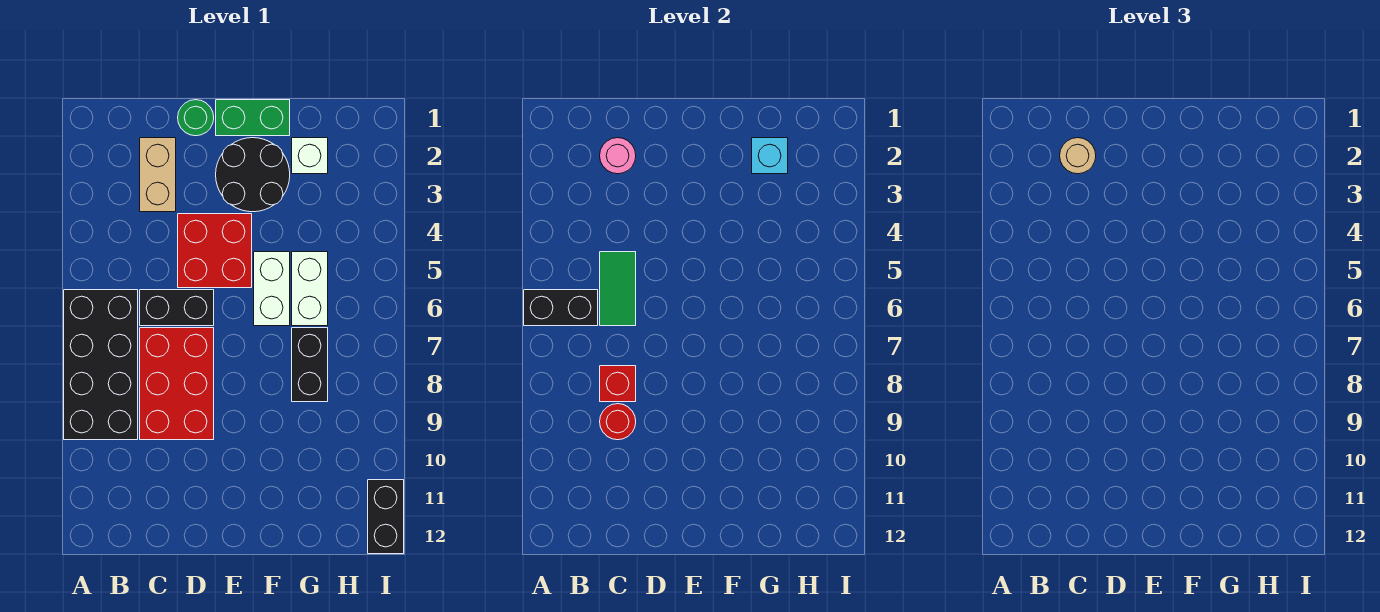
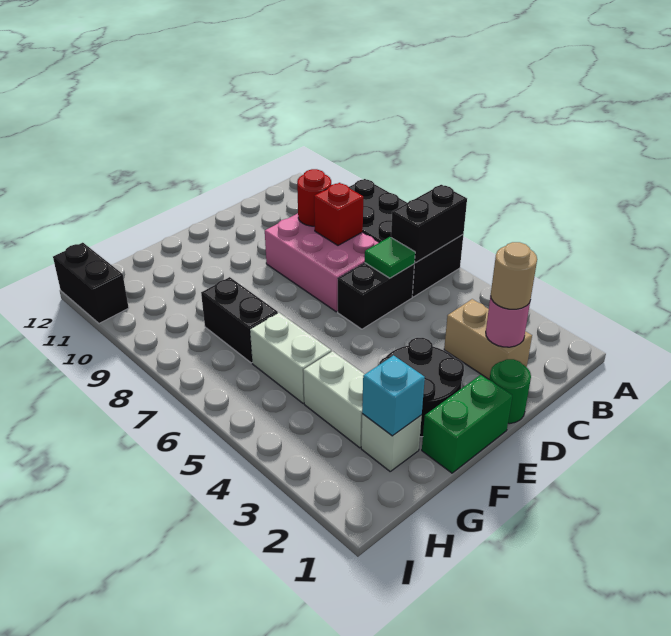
green tile C5:C6 level 2 -> green tile C6 level 2
red brick C7:D9 level 1 -> pink brick C7:D9 level 1
red brick D4:E5 level 1 -> none
white brick F5:F6 level 1 -> white brick G3:G4 level 1

